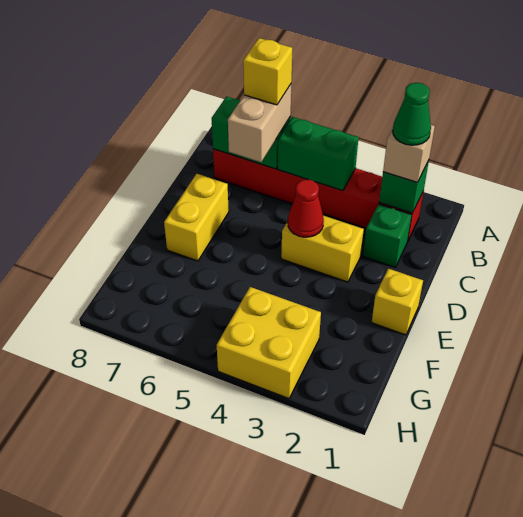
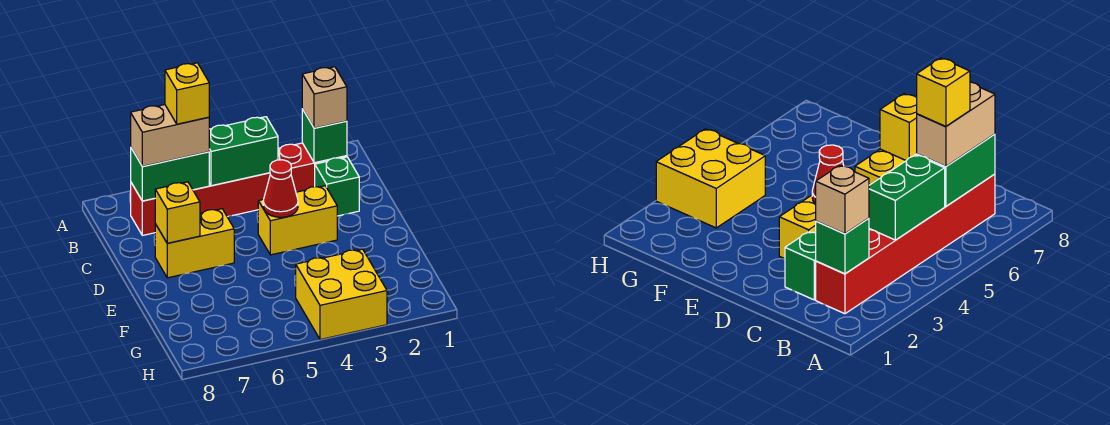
green cone B2 level 4 -> none
tan brick B6:C6 level 3 -> tan brick B6:B7 level 3
yellow brick D7:E7 level 1 -> yellow brick D6:D7 level 1
yellow brick E1 level 1 -> yellow brick D7 level 2

